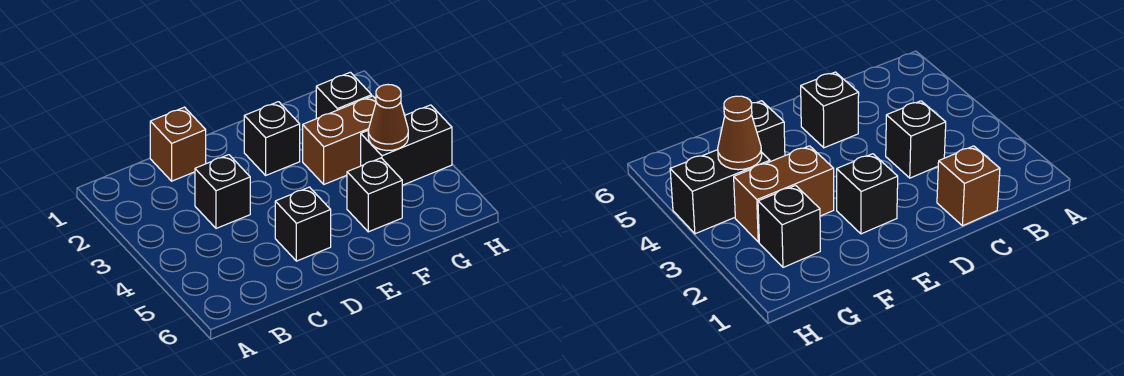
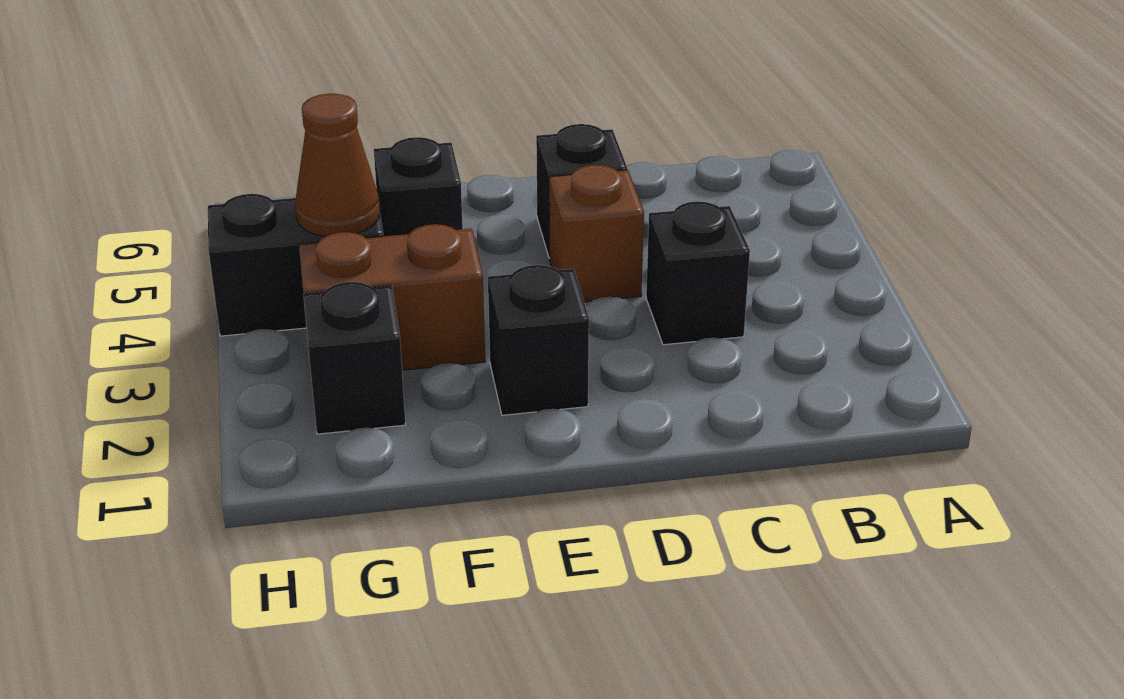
brown brick C1 level 1 -> brown brick D4 level 1

